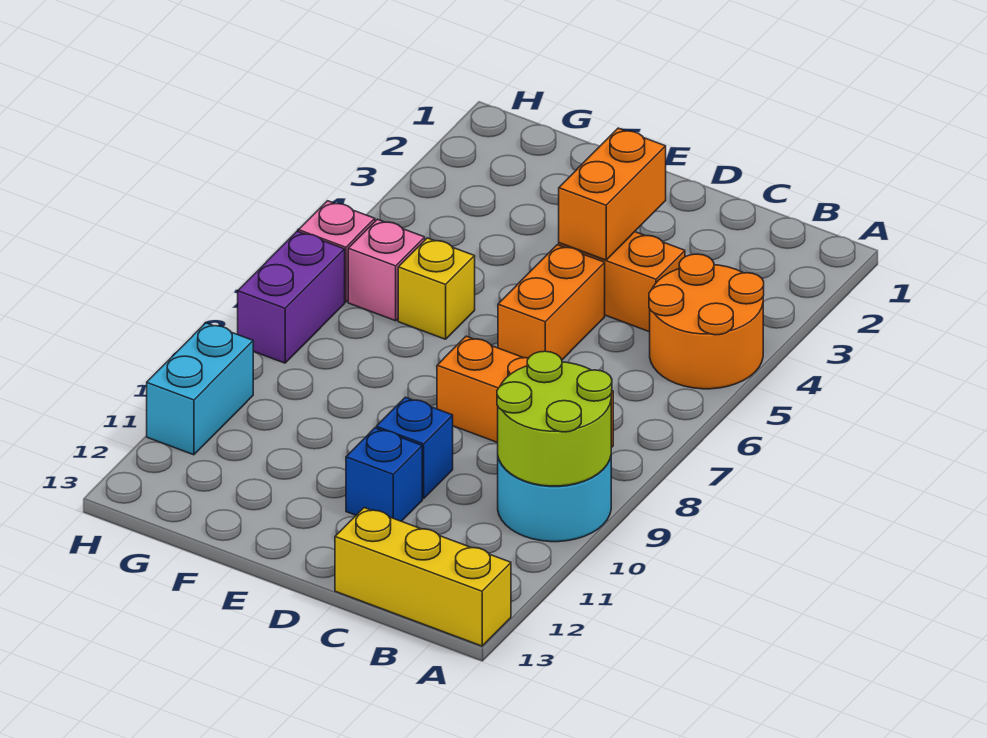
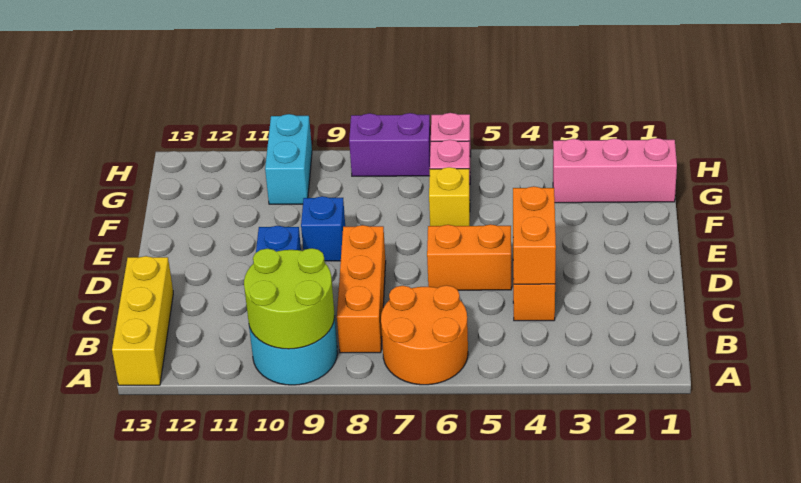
orange round brick A4:B5 level 1 -> orange round brick A6:B7 level 1
orange brick D3:D4 level 2 -> orange brick C4:D4 level 2
blue brick D11 level 1 -> blue brick E9 level 1
none -> pink brick G1:G3 level 1
cyan brick H10:H11 level 1 -> cyan brick G10:H10 level 1

